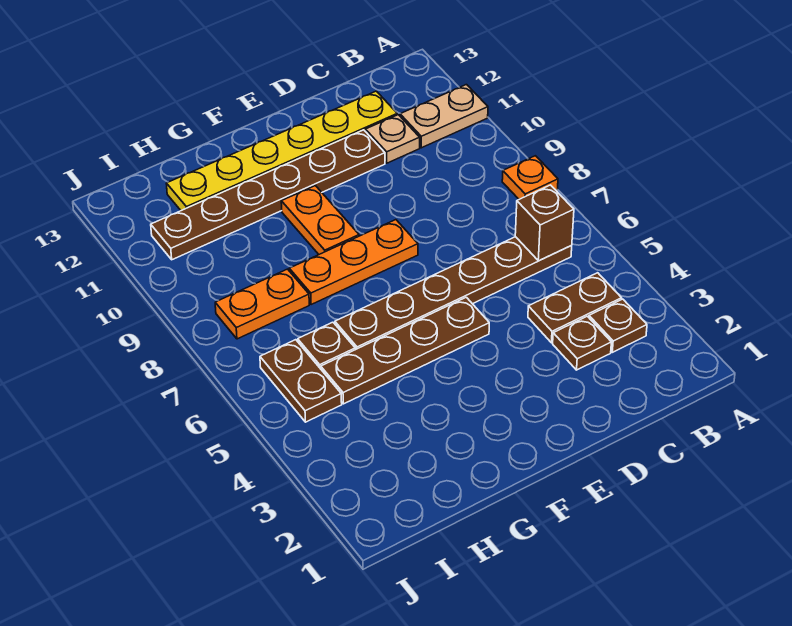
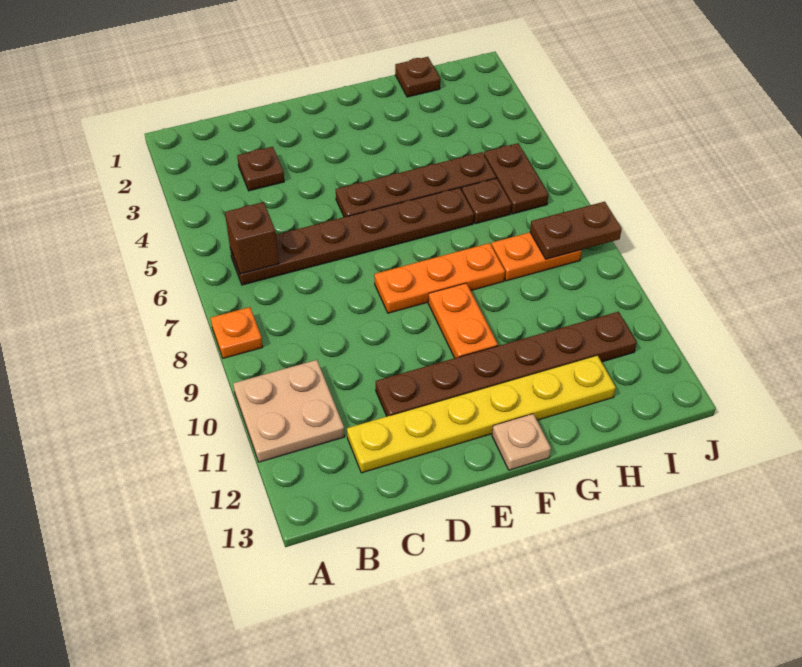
tan plate A11:B11 level 1 -> tan plate A10:B11 level 1
brown plate B3 level 1 -> brown plate H1 level 1
brown plate B4:C4 level 1 -> brown plate I8:J8 level 2
tan plate C11 level 1 -> tan plate F13 level 1

